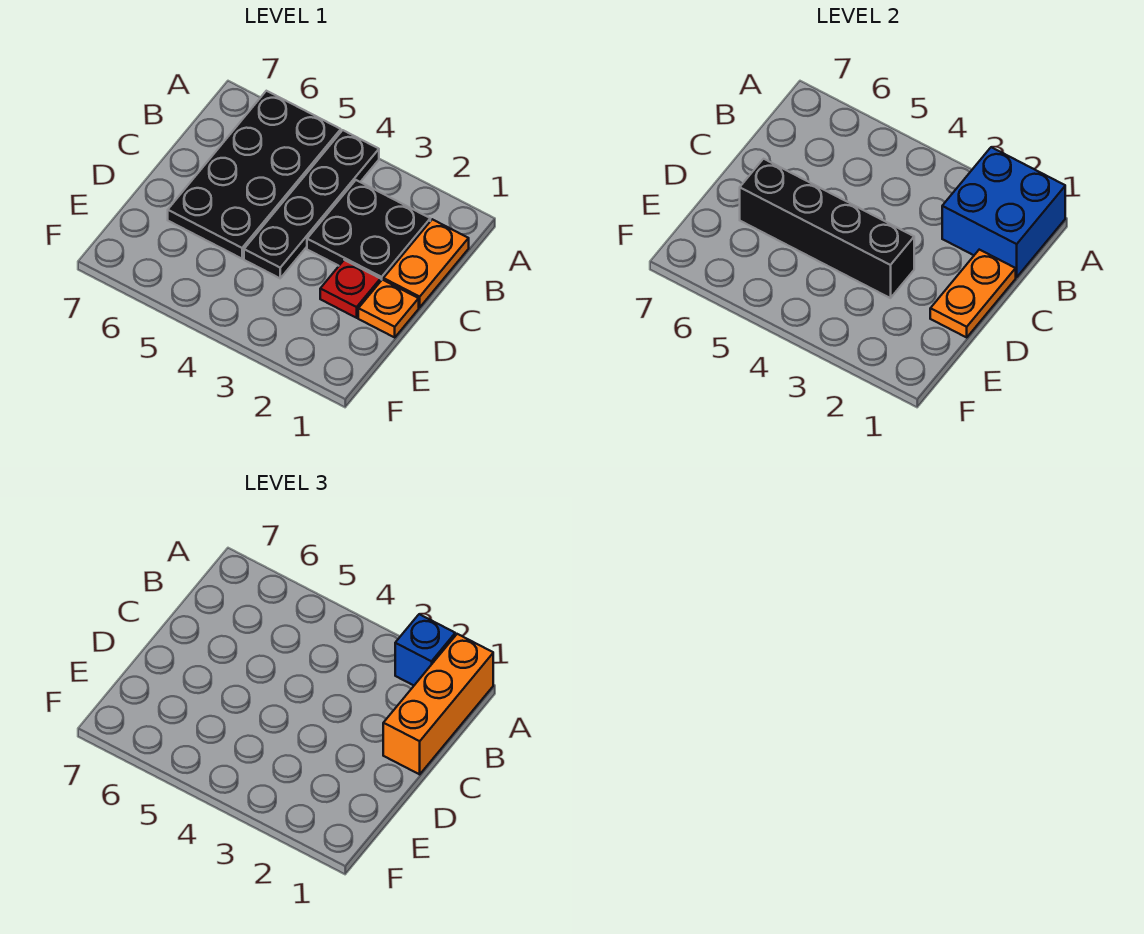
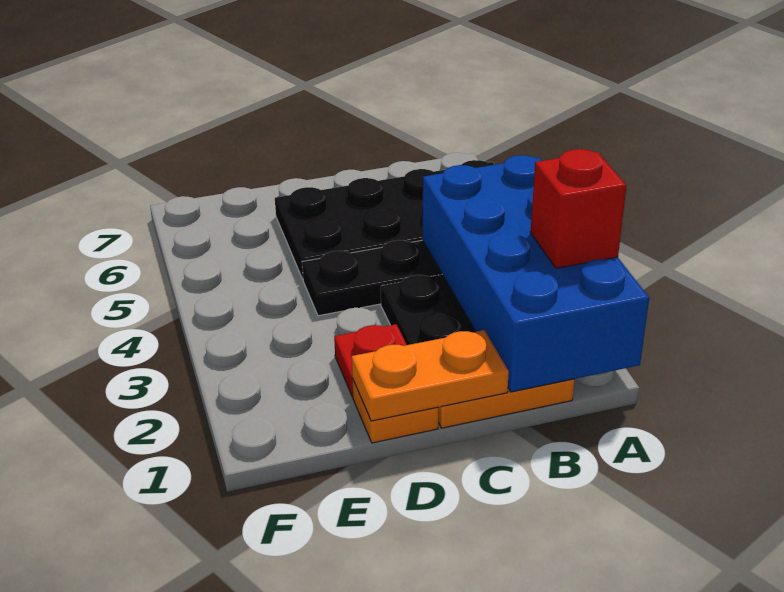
blue brick A1:B2 level 2 -> blue brick A1:B4 level 2
orange brick A1:C1 level 3 -> none
blue brick A2 level 3 -> red brick A2 level 3
black brick D3:D6 level 2 -> none

